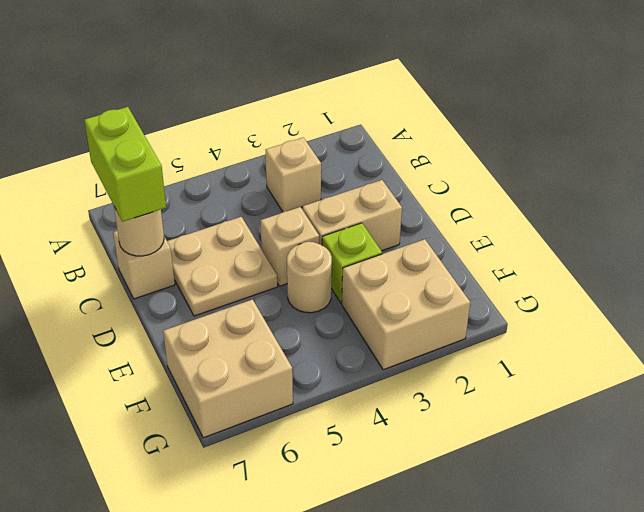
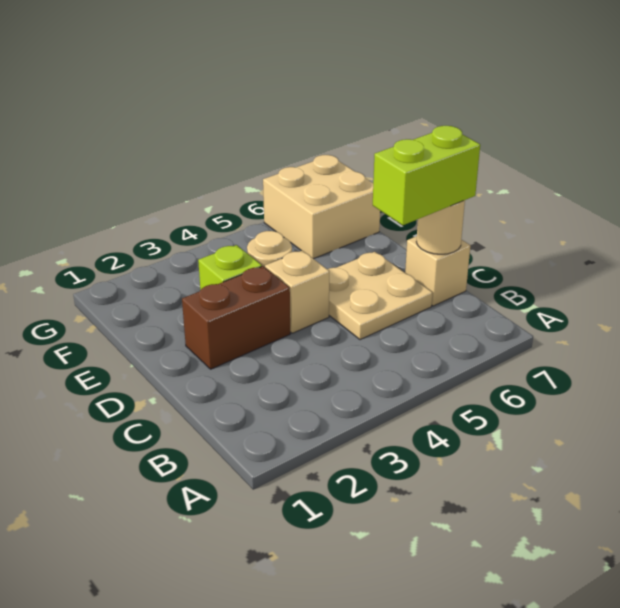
tan brick B3 level 1 -> none
lime brick B7:C7 level 3 -> lime brick C6:C7 level 3
tan brick D2:D3 level 1 -> brown brick D2:D3 level 1
tan brick F2:G3 level 1 -> none

